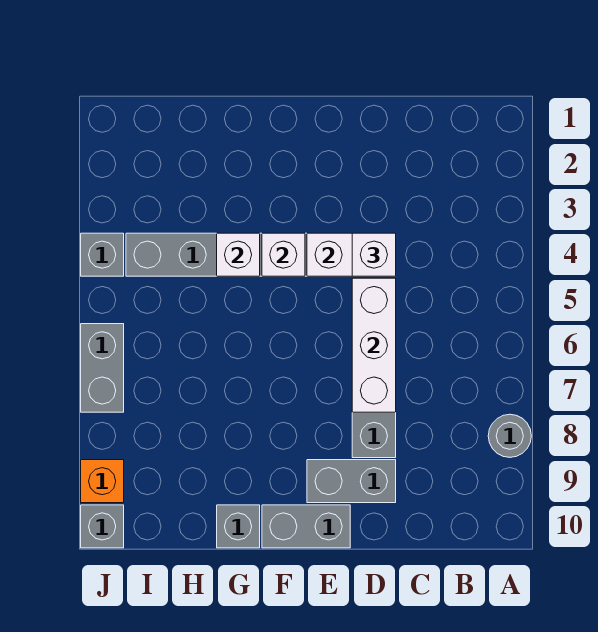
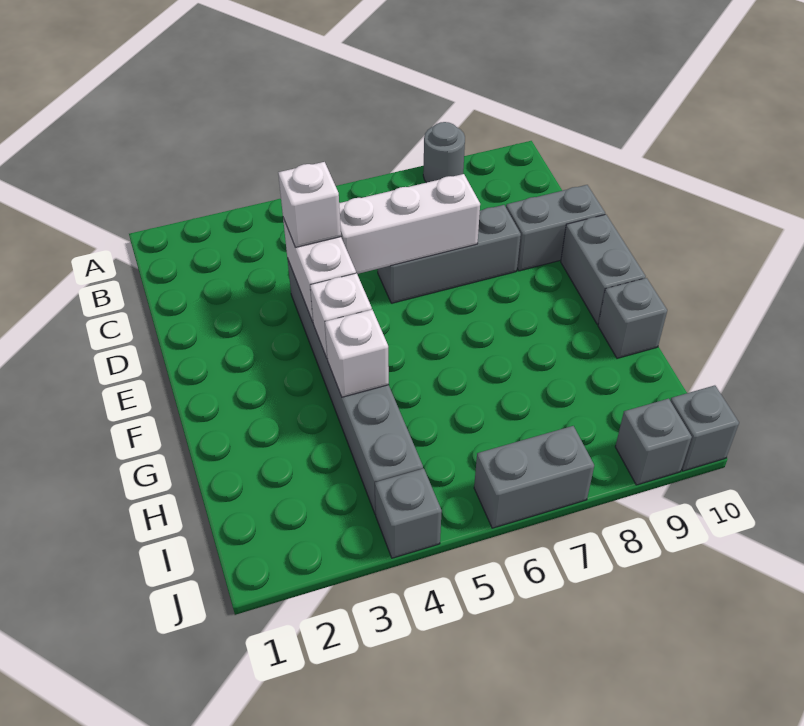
grey brick D9:E9 level 1 -> grey brick D9:D10 level 1
orange brick J9 level 1 -> grey brick J9 level 1

